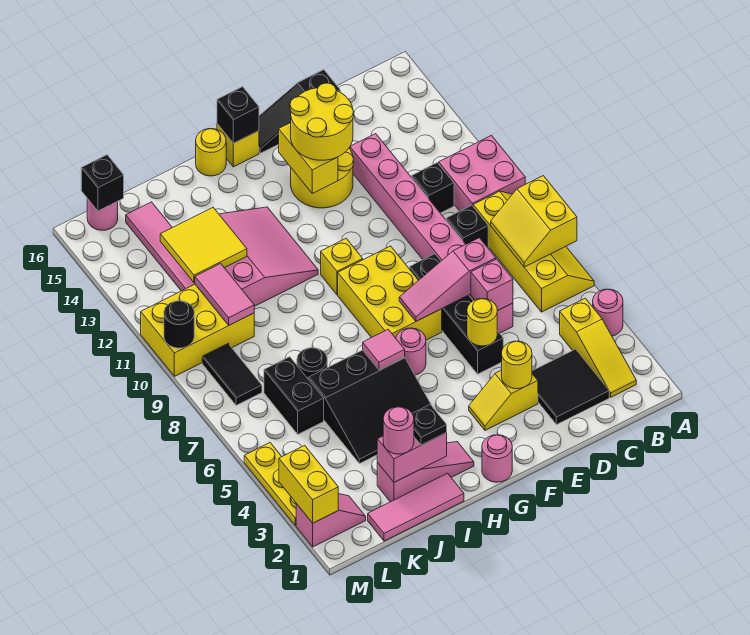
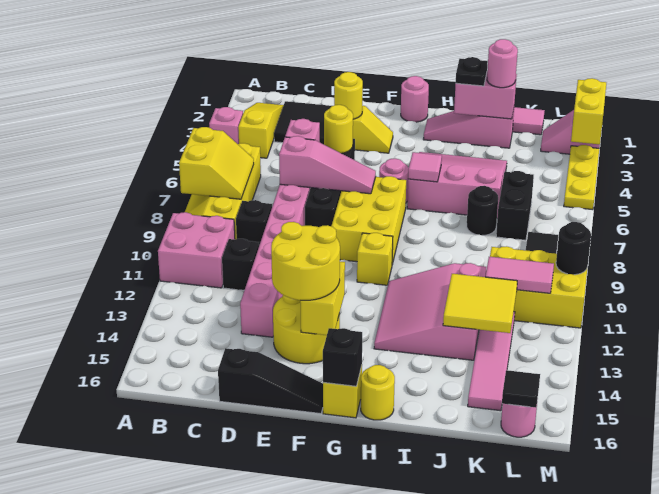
pink round brick A4 level 1 -> pink brick A4 level 1
black slope H4:J6 level 1 top 6 -> pink slope H4:J6 level 1 top 6
pink tile K10:K11 level 2 -> pink tile K11:L11 level 2
black brick L16 level 2 -> black tile L16 level 2

